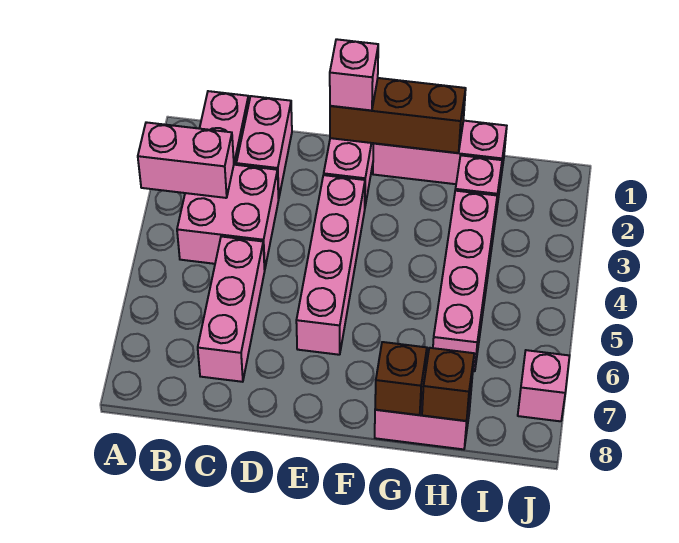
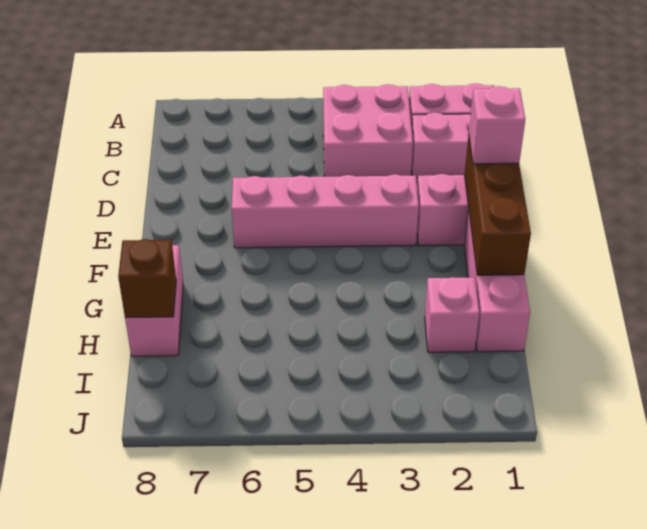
pink brick A3:B3 level 2 -> none
pink brick C5:C7 level 1 -> none
brown brick G8 level 2 -> none
pink brick H3:H6 level 1 -> none
pink brick J7 level 1 -> none

